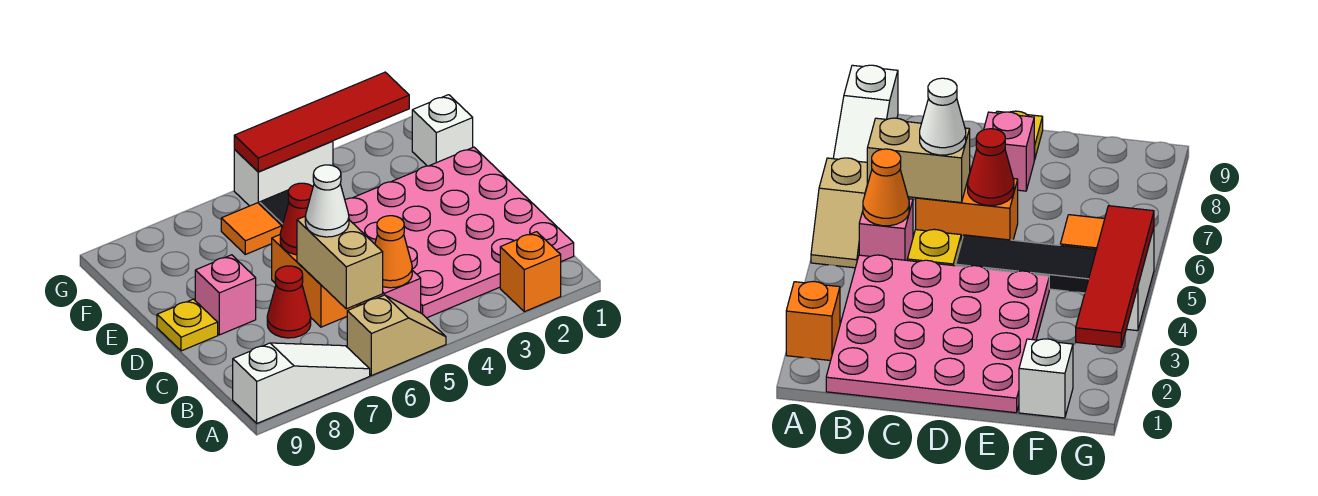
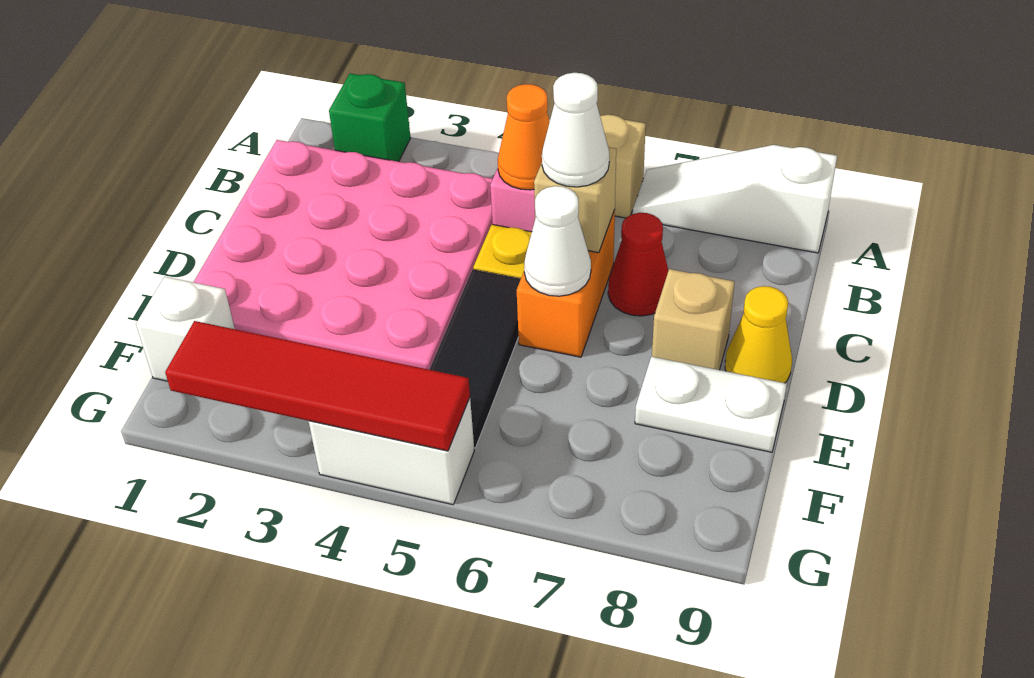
orange brick A2 level 1 -> green brick A2 level 1
tan brick B6:C6 level 2 -> tan brick C6 level 2
red cone D6 level 2 -> white cone D6 level 2
pink brick D8 level 1 -> tan brick D8 level 1
yellow plate D9 level 1 -> yellow cone D9 level 1
none -> white plate E8:E9 level 1
orange tile F6 level 1 -> none

